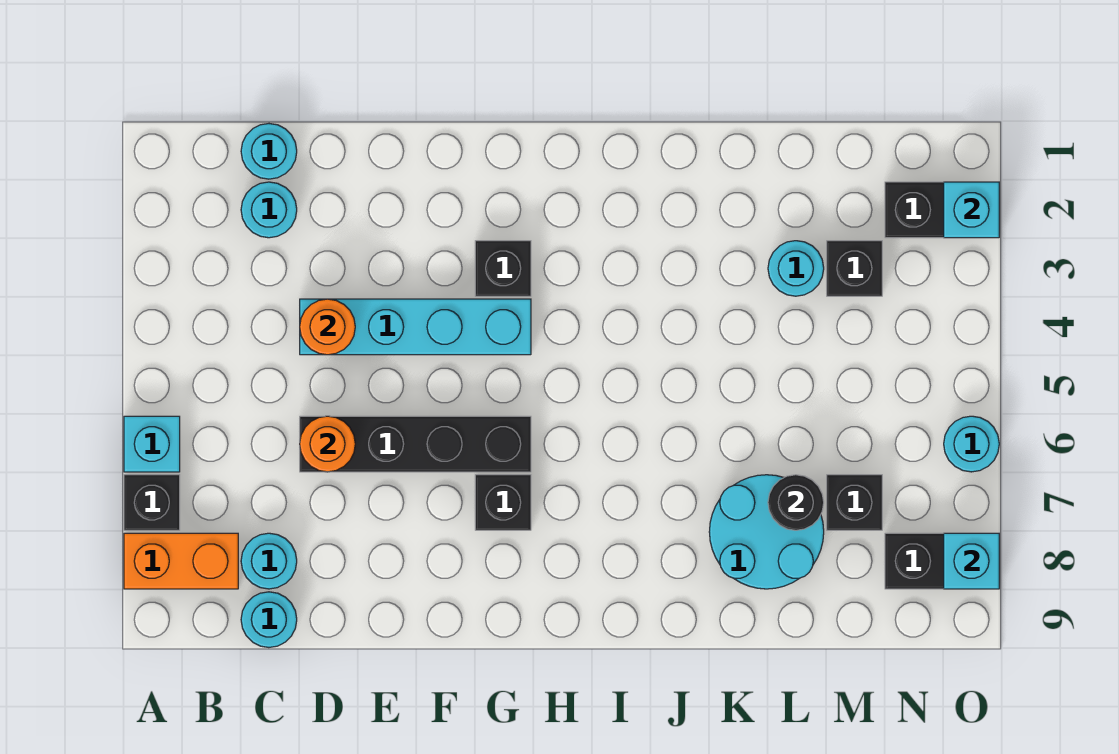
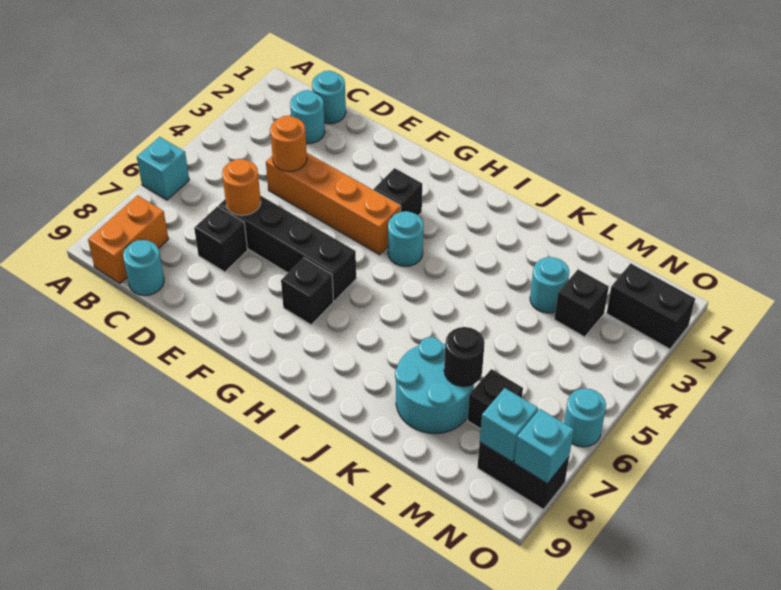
black brick A7 level 1 -> black brick D7 level 1
orange brick A8:B8 level 1 -> orange brick B8:B9 level 1
cyan round brick C8 level 1 -> cyan round brick H4 level 1
cyan brick D4:G4 level 1 -> orange brick D4:G4 level 1
cyan brick O2 level 2 -> cyan brick N8 level 2

